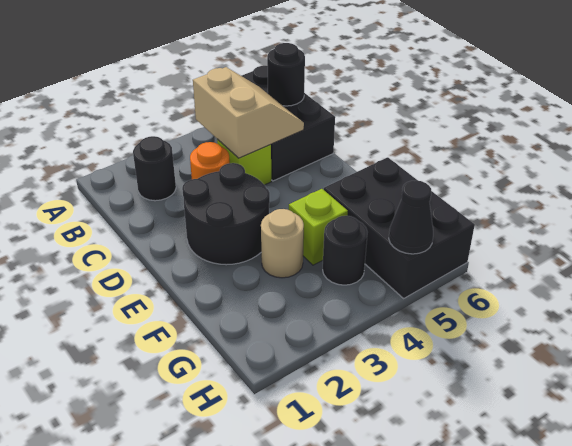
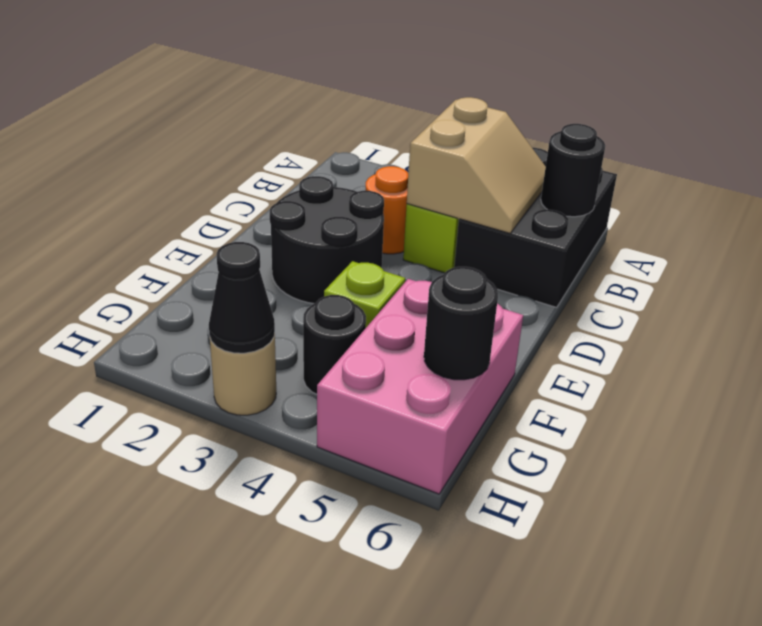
black round brick B2 level 1 -> black round brick G6 level 2
tan round brick F3 level 1 -> tan round brick H3 level 1
black brick F5:H6 level 1 -> pink brick F5:H6 level 1
black cone H5 level 2 -> black cone H3 level 2

